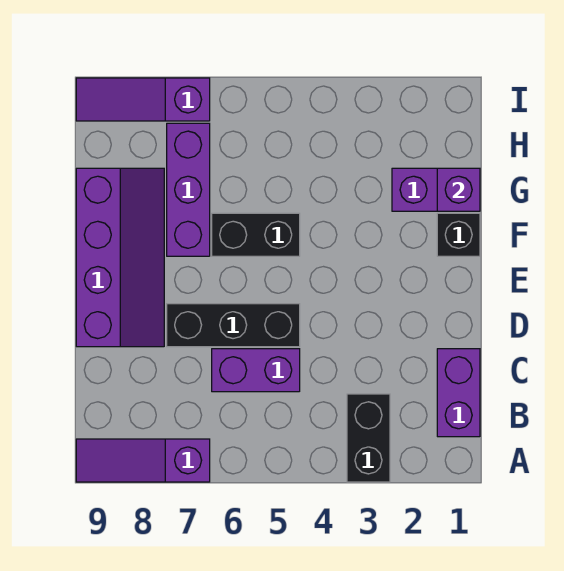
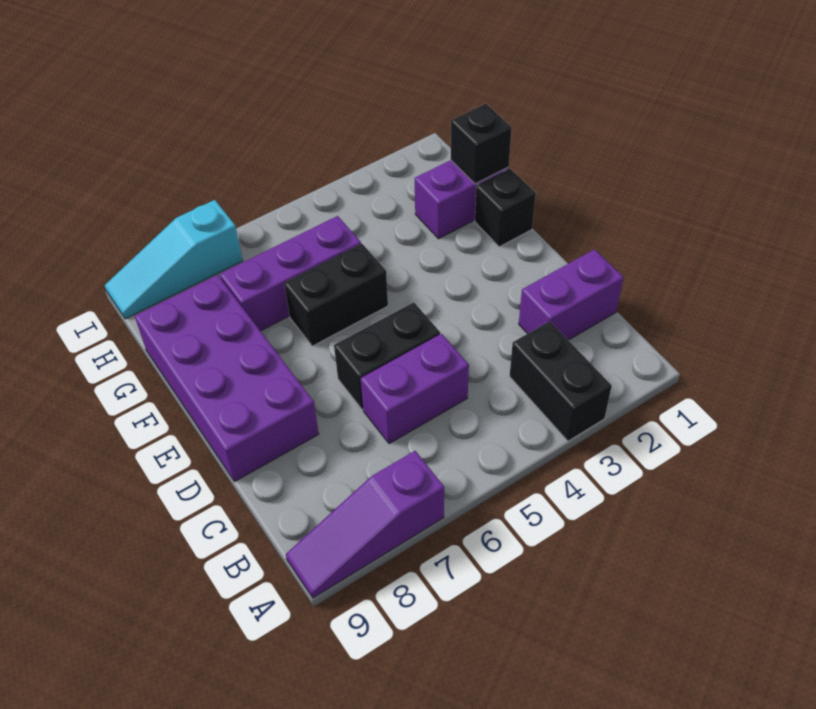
purple brick B1:C1 level 1 -> purple brick C1:C2 level 1
black brick D5:D7 level 1 -> black brick D5:D6 level 1
purple slope D8:G9 level 1 top 9 -> purple brick D8:G9 level 1
purple brick F7:H7 level 1 -> purple brick G5:G7 level 1
purple brick G1 level 2 -> black brick G1 level 2
purple slope I7:I9 level 1 top 7 -> cyan slope I7:I9 level 1 top 7

